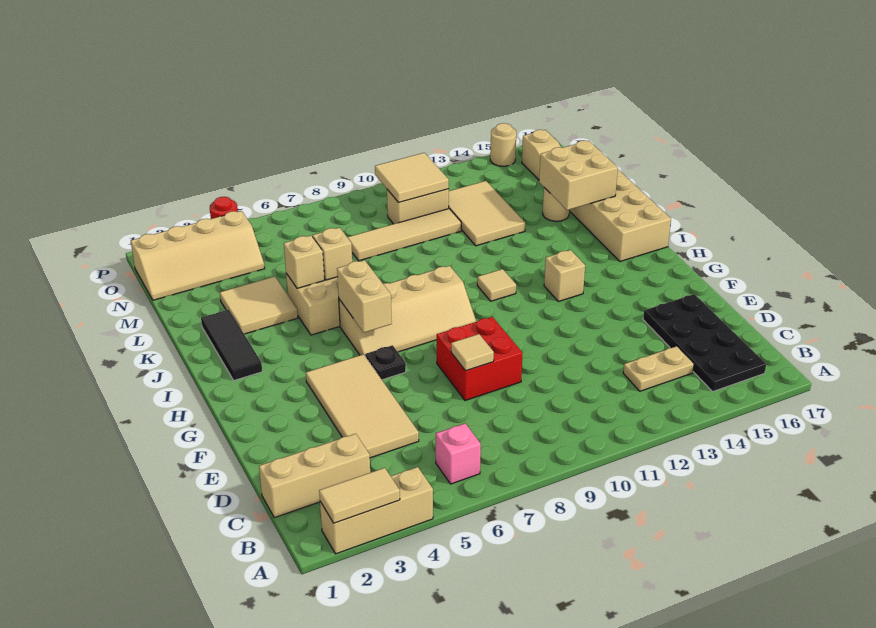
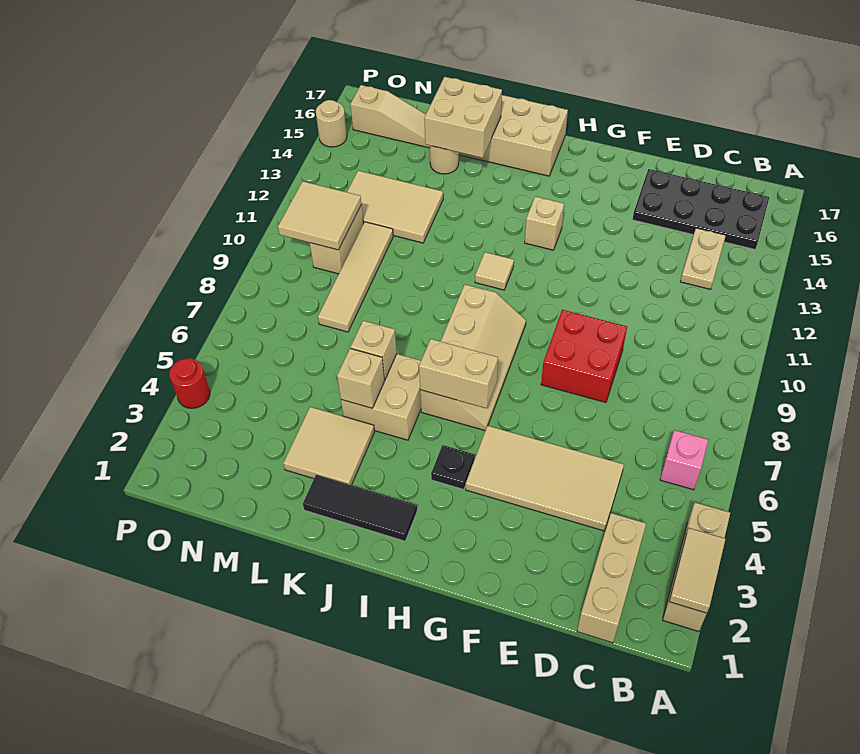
tan tile E8 level 2 -> none
black plate G6 level 1 -> black plate H4 level 1
tan slope N1:O4 level 1 top O -> none

